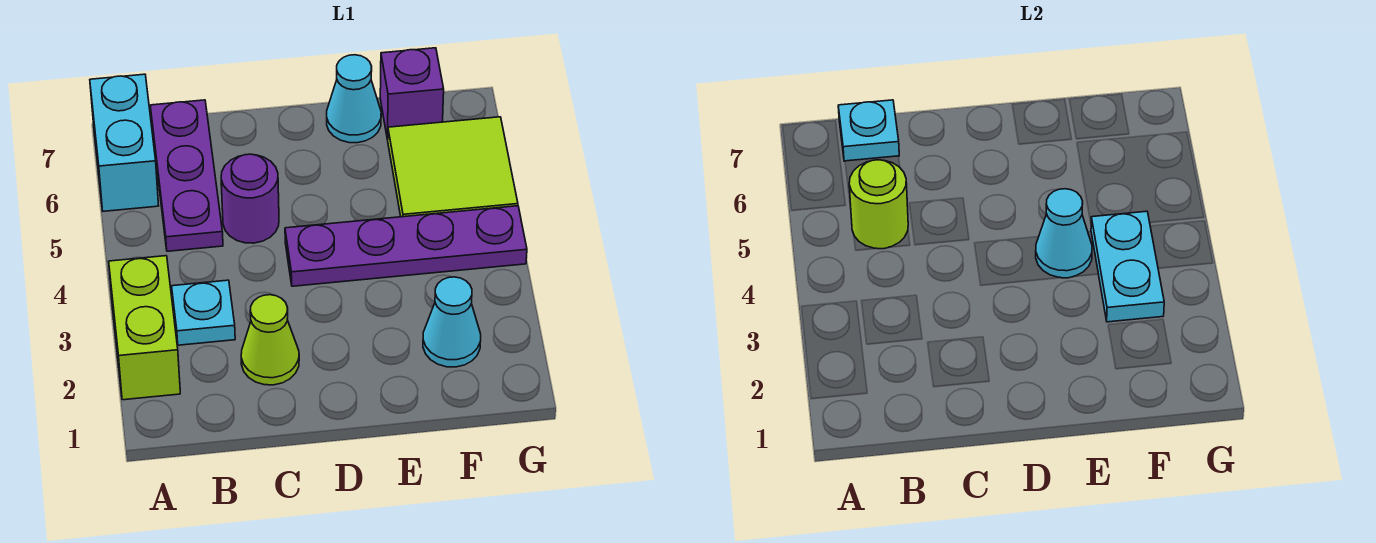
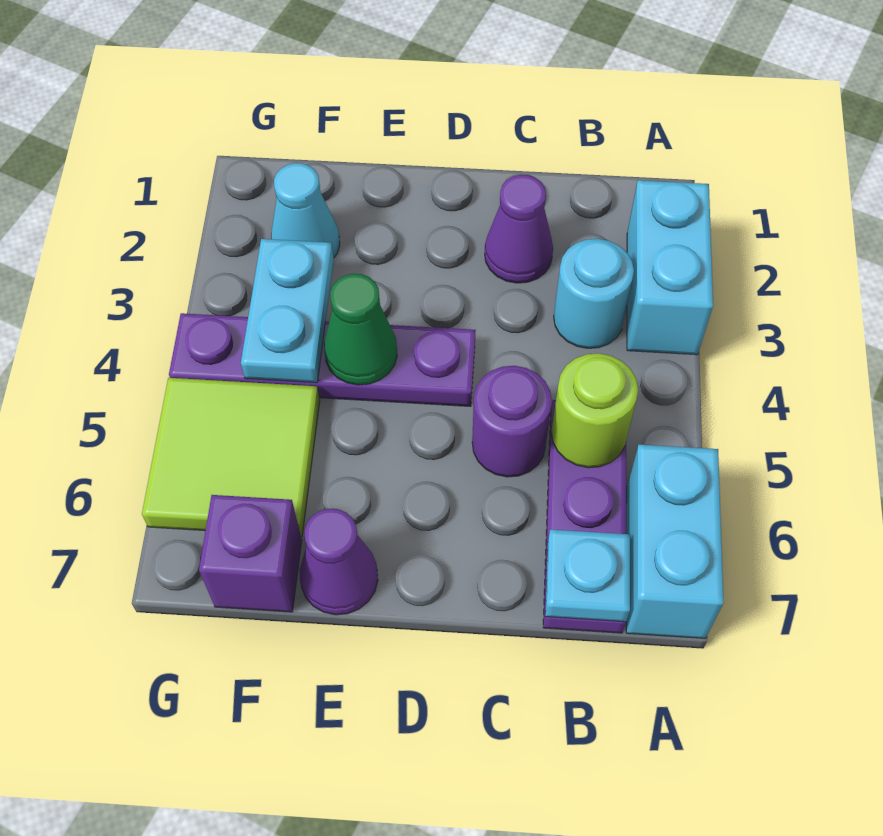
lime brick A2:A3 level 1 -> cyan brick A2:A3 level 1
cyan plate B3 level 1 -> cyan round brick B3 level 1
lime cone C2 level 1 -> purple cone C2 level 1
cyan cone E4 level 2 -> green cone E4 level 2
cyan cone E7 level 1 -> purple cone E7 level 1

